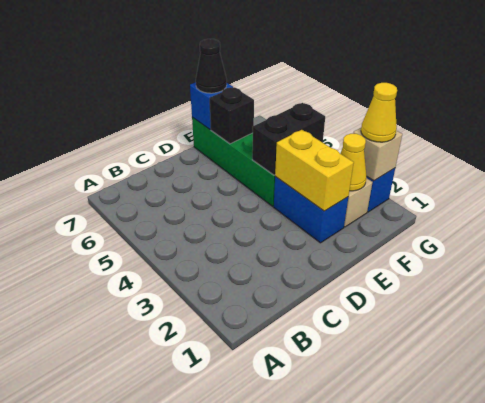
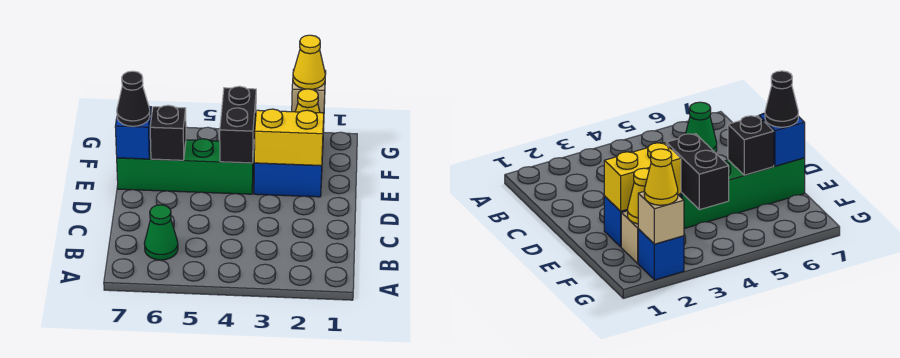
none -> green cone B6 level 1

